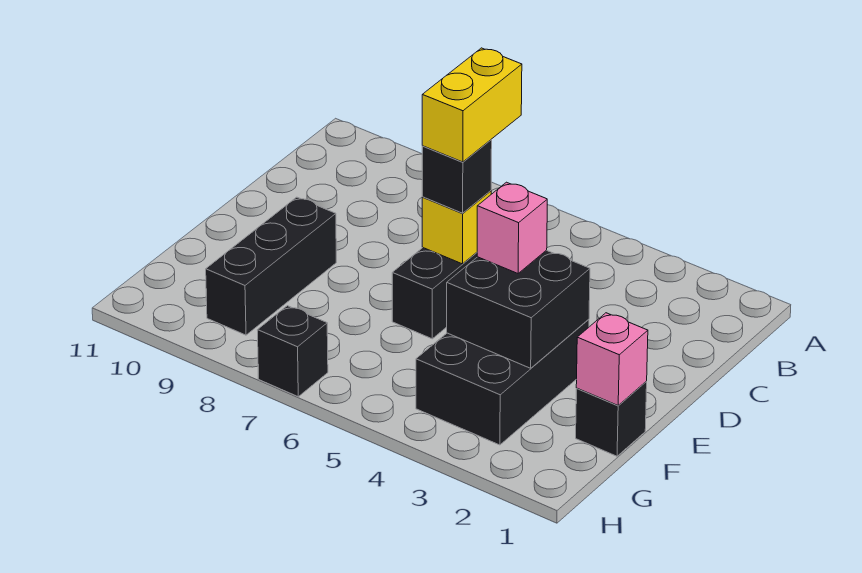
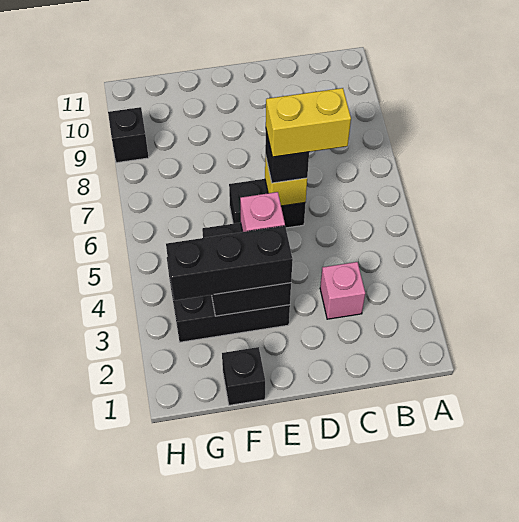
black brick E9:G9 level 1 -> black brick E3:G3 level 3
pink brick F1 level 2 -> pink brick C3 level 1
black brick H7 level 1 -> black brick H9 level 1

